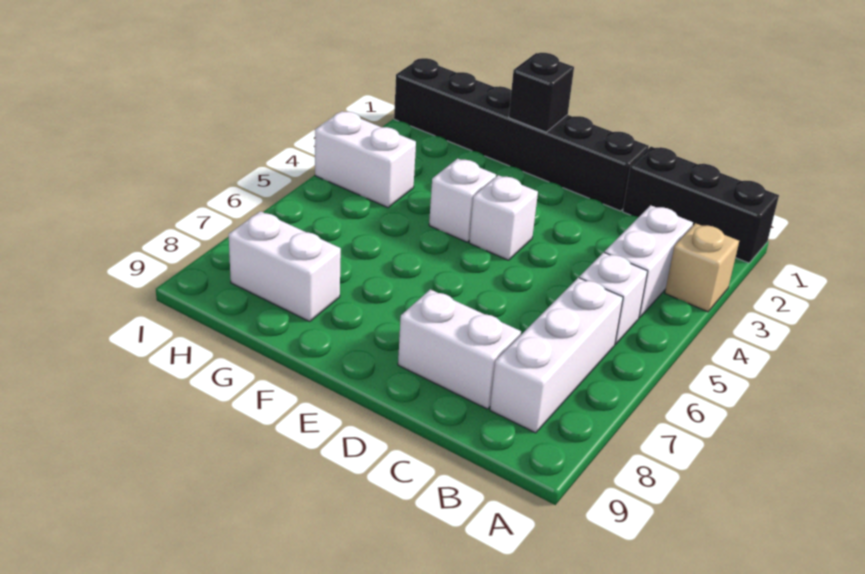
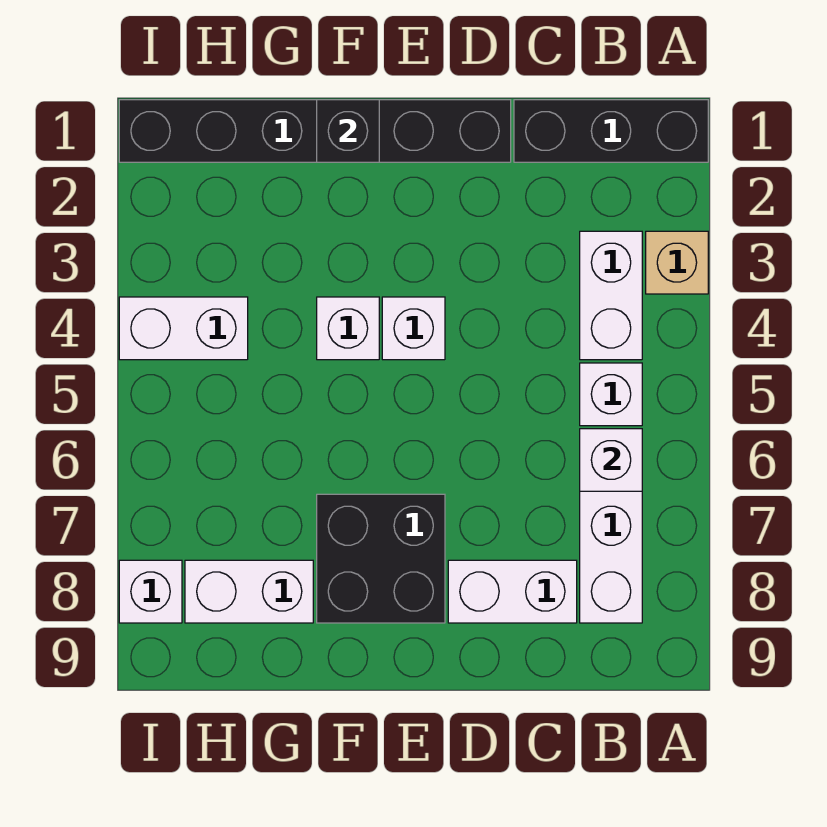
none -> white brick B6 level 2
none -> black brick E7:F8 level 1
none -> white brick I8 level 1

